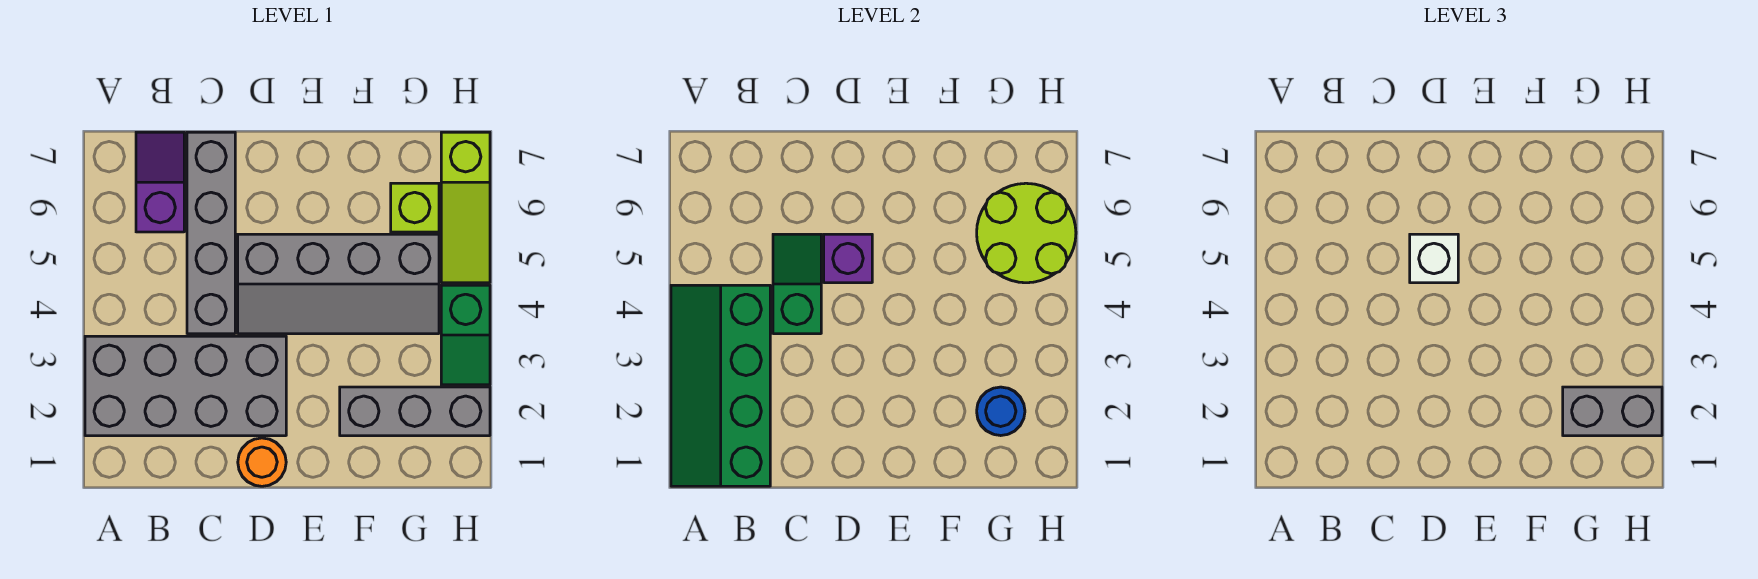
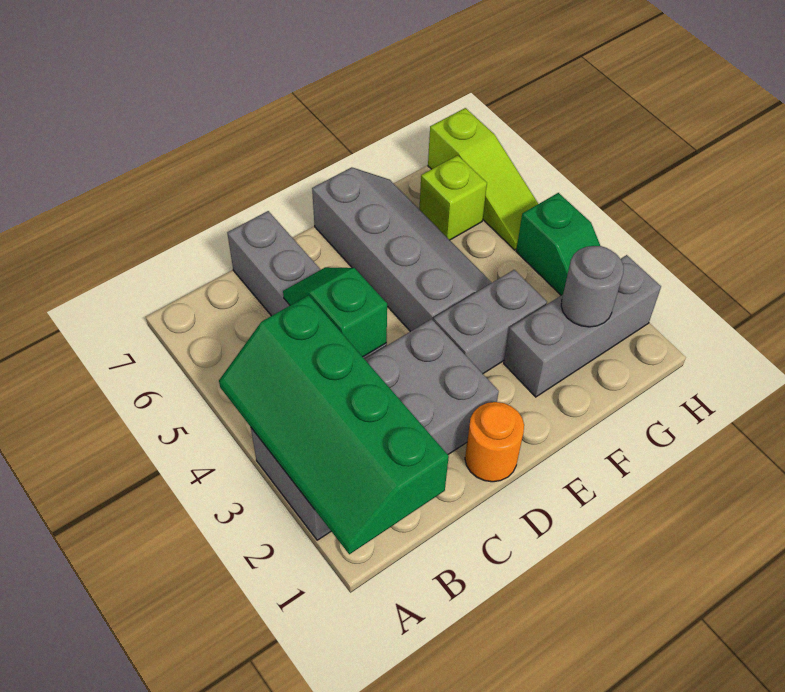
purple slope B6:B7 level 1 top 6 -> none
grey slope D4:G5 level 1 top 5 -> grey slope E4:F7 level 1 top E
purple brick D5 level 2 -> none
white brick D5 level 3 -> none
blue round brick G2 level 2 -> grey round brick G2 level 2
grey brick G2:H2 level 3 -> grey brick E3:F3 level 1
lime round brick G5:H6 level 2 -> none

